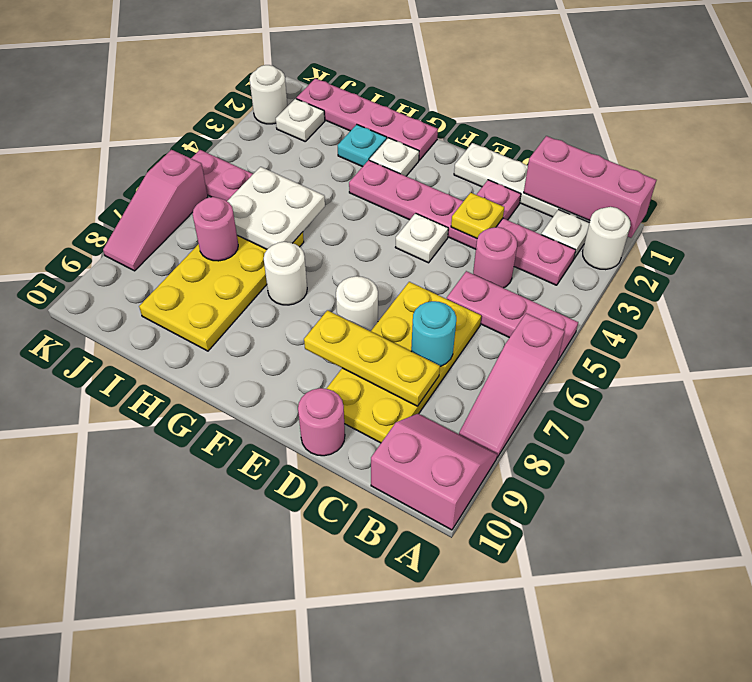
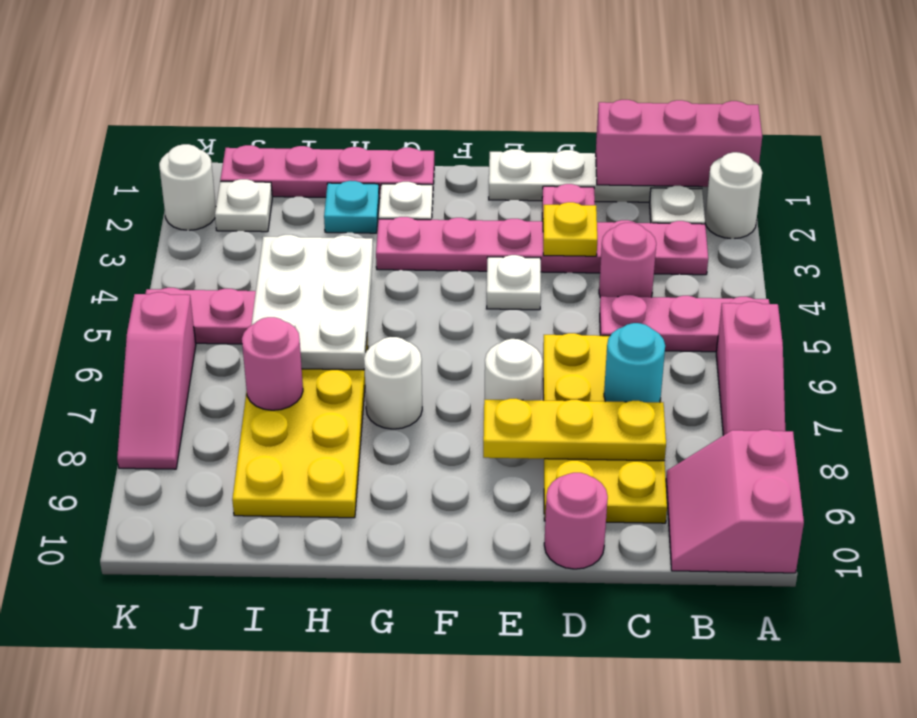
pink slope A9:B10 level 1 top 10 -> pink slope A9:B10 level 1 top A
white plate H5:I6 level 2 -> white plate H4:I6 level 2

